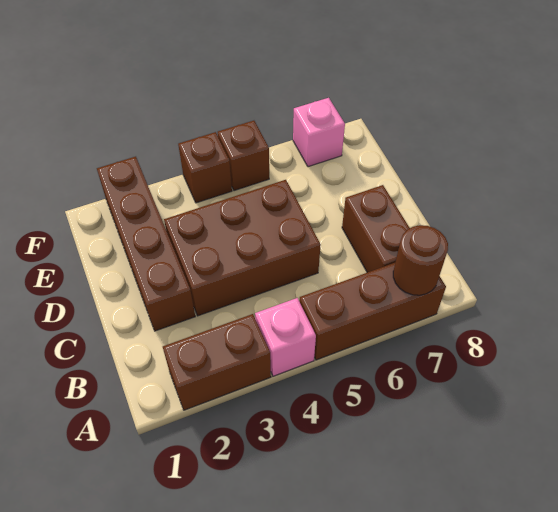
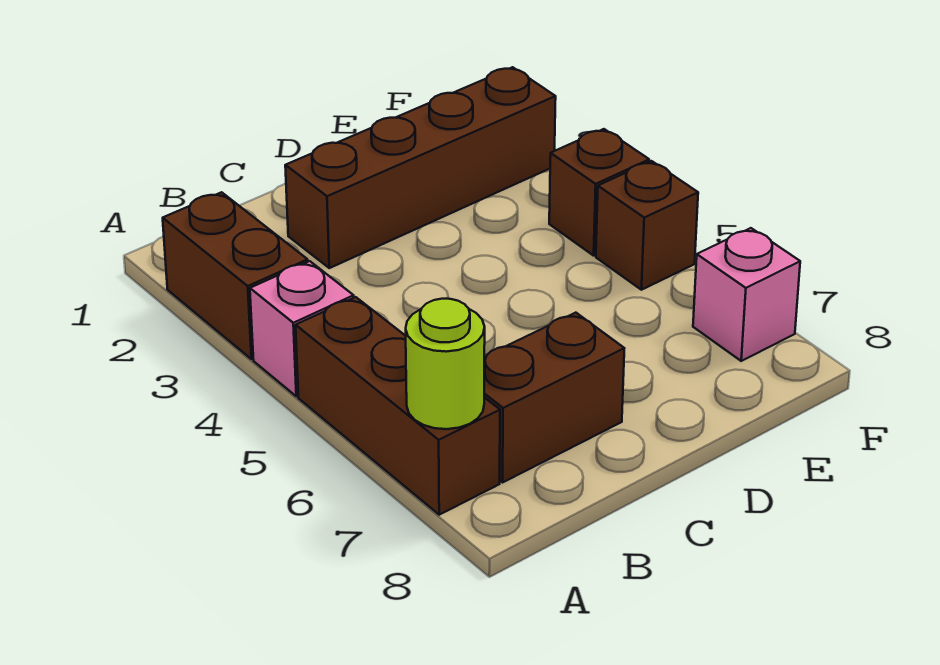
brown round brick A7 level 2 -> lime round brick A7 level 2
brown brick C3:D5 level 1 -> none

